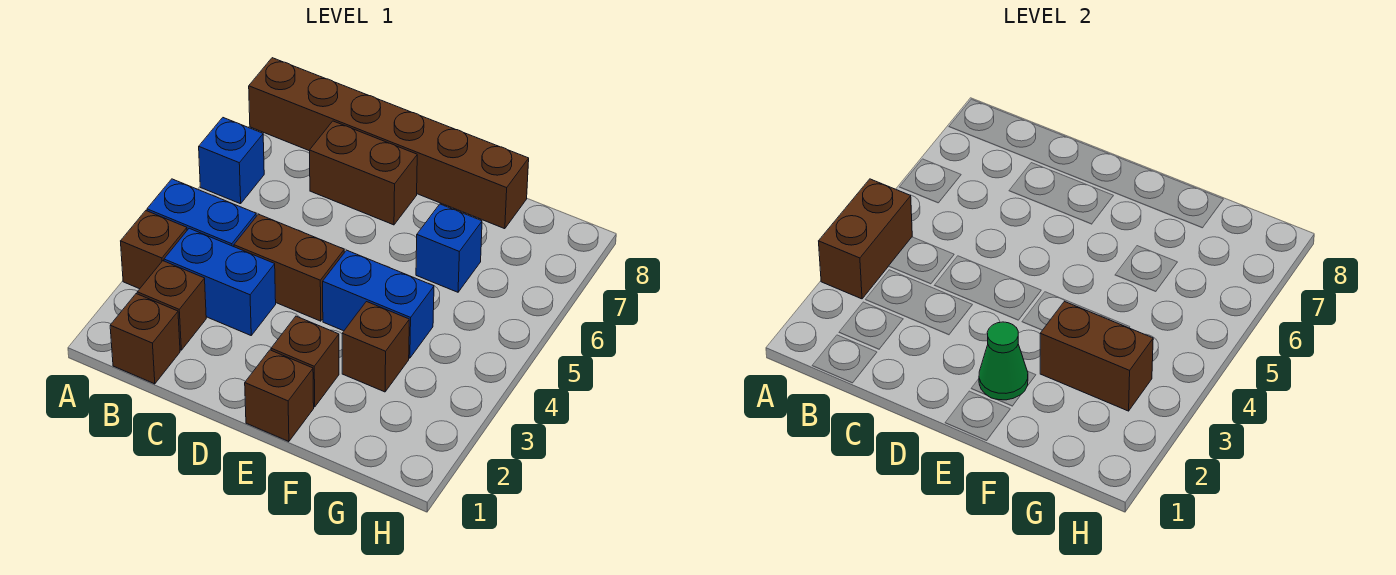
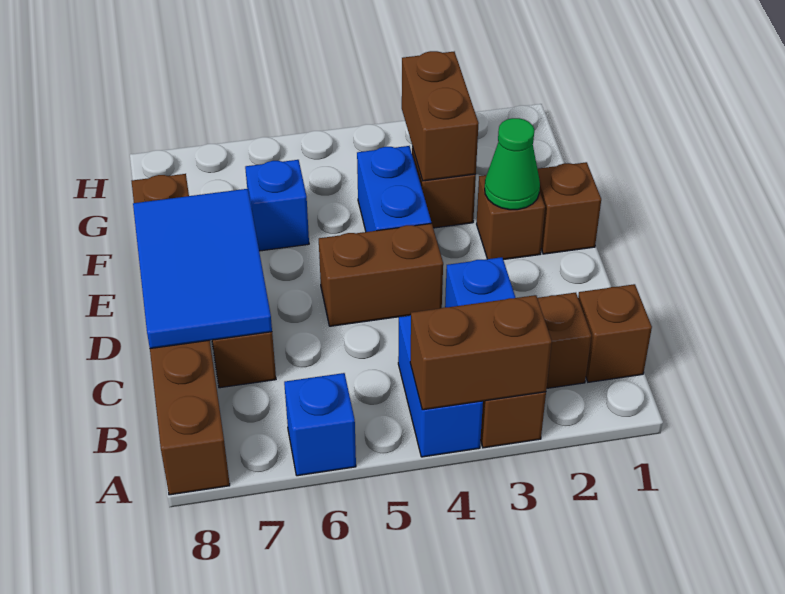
brown brick C4:D4 level 1 -> brown brick D4:D5 level 1
none -> blue tile C7:E8 level 2

